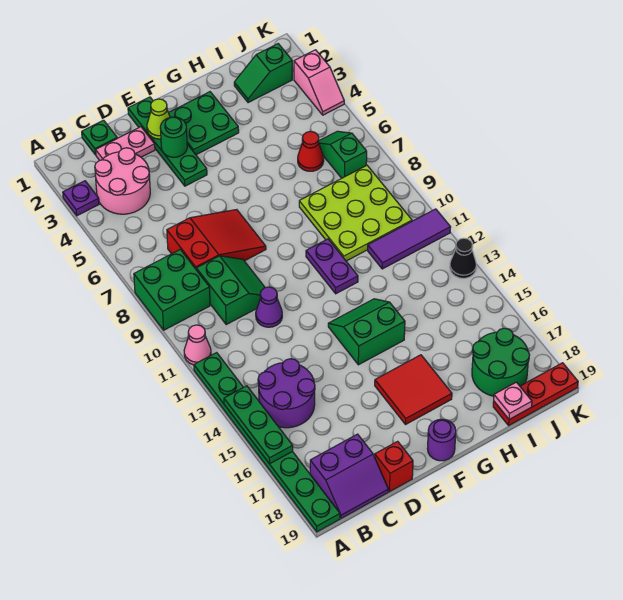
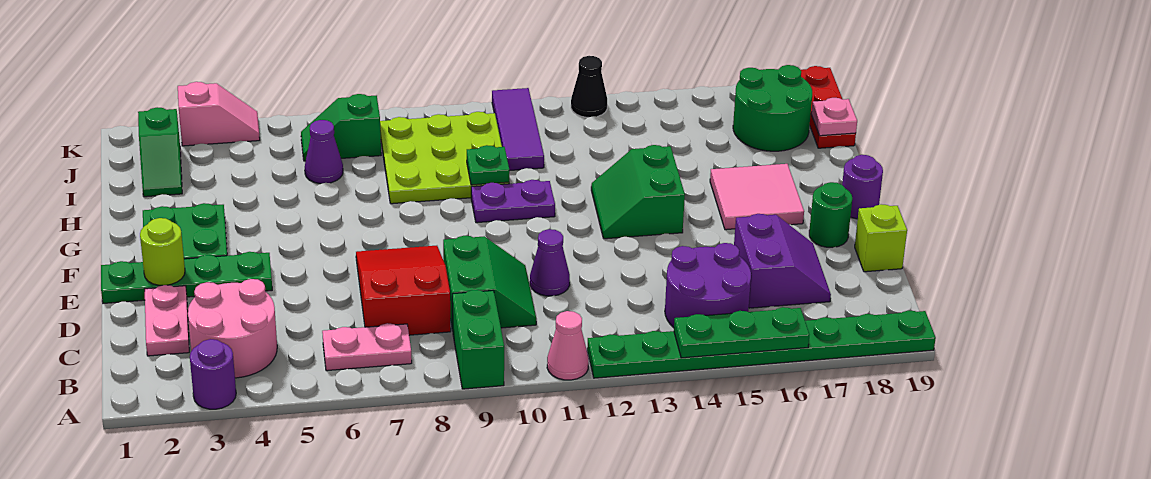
purple plate A3 level 1 -> purple round brick A3 level 1
green brick A8:B9 level 1 -> green brick A9:B9 level 1
none -> pink plate B6:B7 level 1
purple slope B18:C19 level 1 top 18 -> purple slope C16:D17 level 1 top 16
green plate C1 level 1 -> green plate H10 level 2
green slope C9:D10 level 1 top C -> green slope C9:D10 level 1 top 9
red brick D19 level 1 -> lime brick D19 level 1
lime cone E2 level 2 -> lime round brick E2 level 2
green round brick E3 level 2 -> green round brick E18 level 1
red tile F16:G17 level 1 -> pink tile F16:G17 level 1
red cone I6 level 1 -> purple cone I6 level 1

